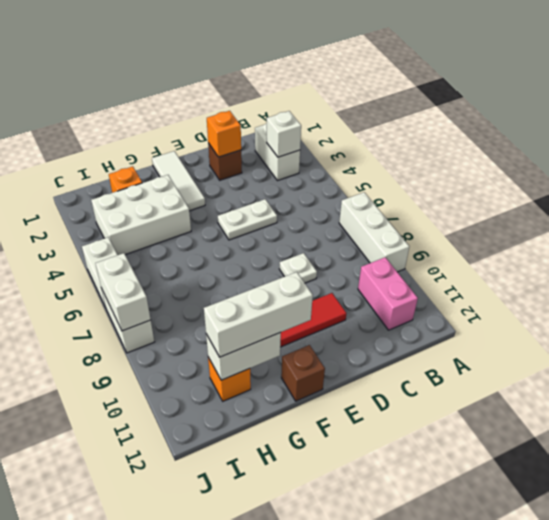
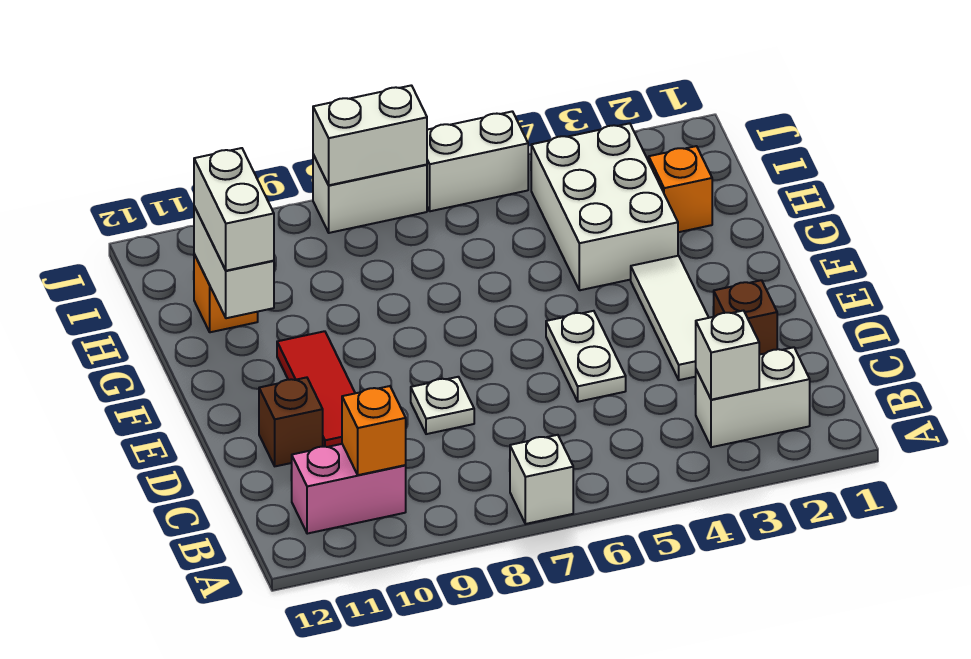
white brick A7:A9 level 1 -> white brick A7 level 1
orange brick D2 level 2 -> orange brick B10 level 2
white tile F1:F3 level 1 -> white tile D3:F3 level 1
white brick F11:H11 level 3 -> white brick G11:H11 level 3
brown brick F12 level 1 -> brown brick D11 level 1

